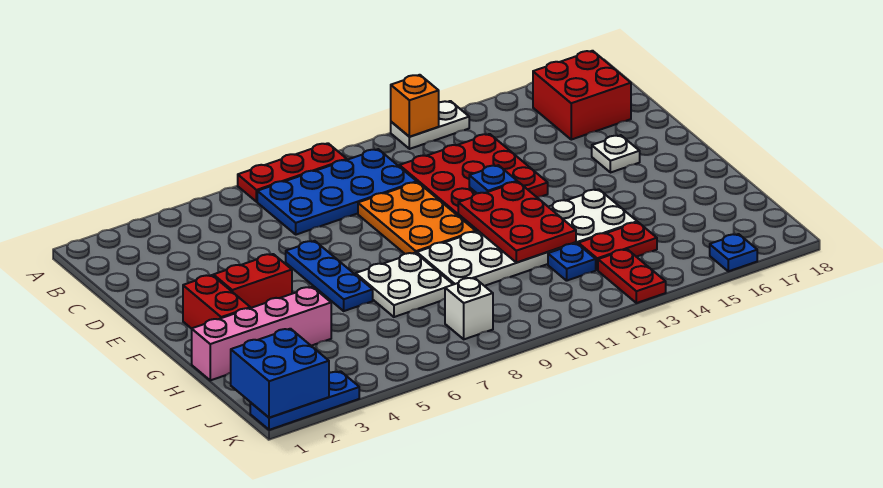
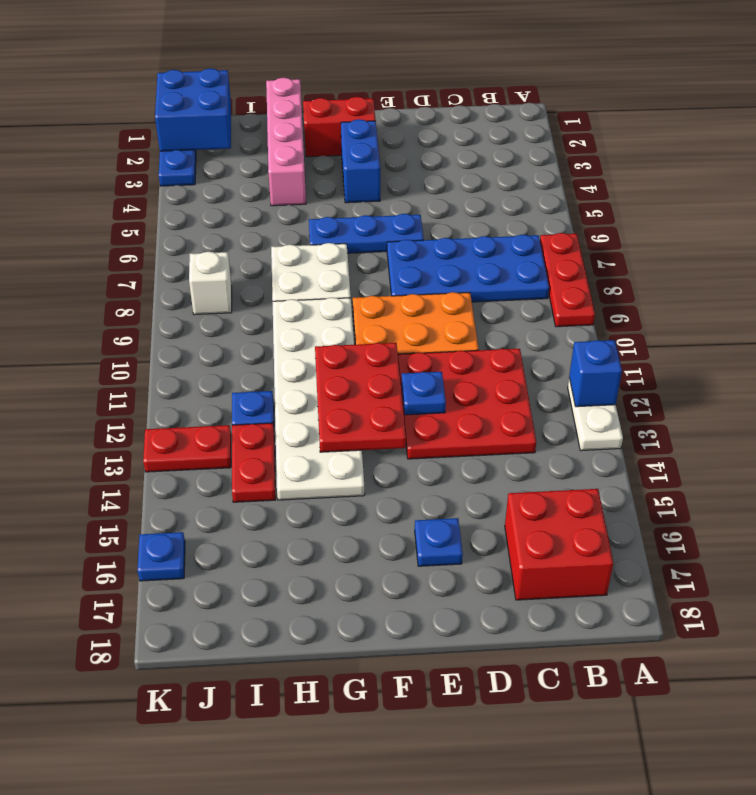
orange brick A12 level 2 -> blue brick A12 level 2
blue plate B7:C10 level 1 -> blue plate B7:E8 level 1
white plate E16 level 1 -> blue plate E16 level 1
red brick F3:F4 level 1 -> blue brick F3:F4 level 1
red plate F11:H12 level 2 -> red plate F11:G13 level 2

